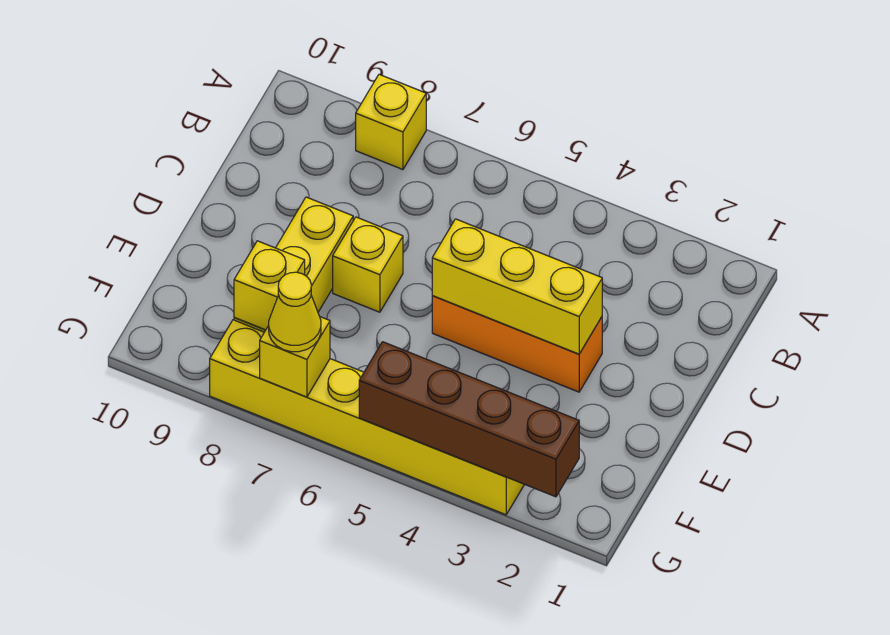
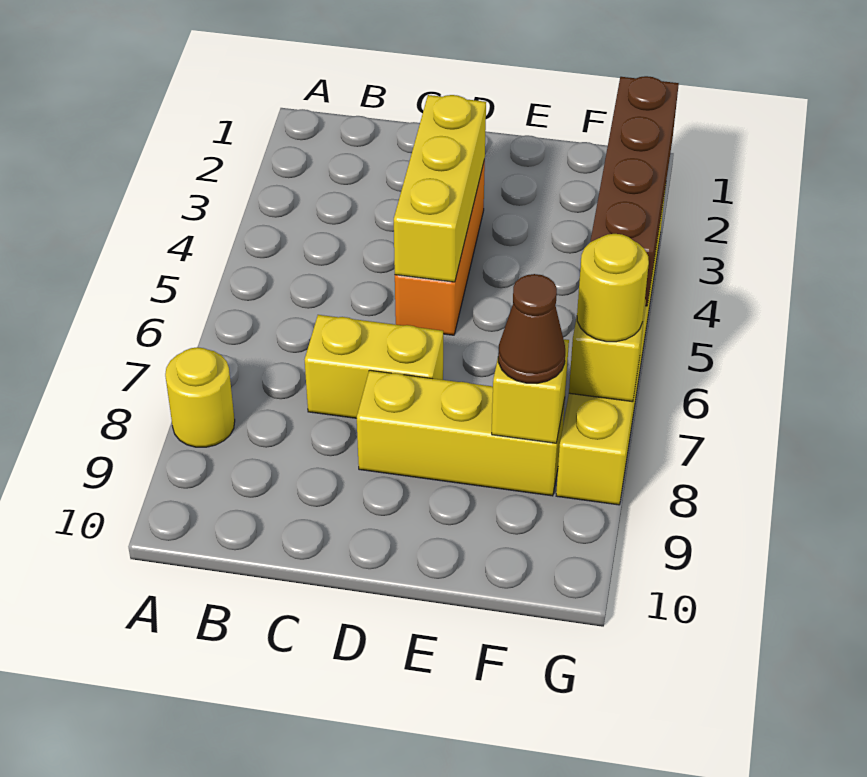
yellow brick A8 level 1 -> yellow round brick A8 level 1
yellow brick D7 level 1 -> yellow brick C7:D7 level 1
none -> brown cone F8 level 3
yellow cone G7 level 3 -> yellow round brick G7 level 3

